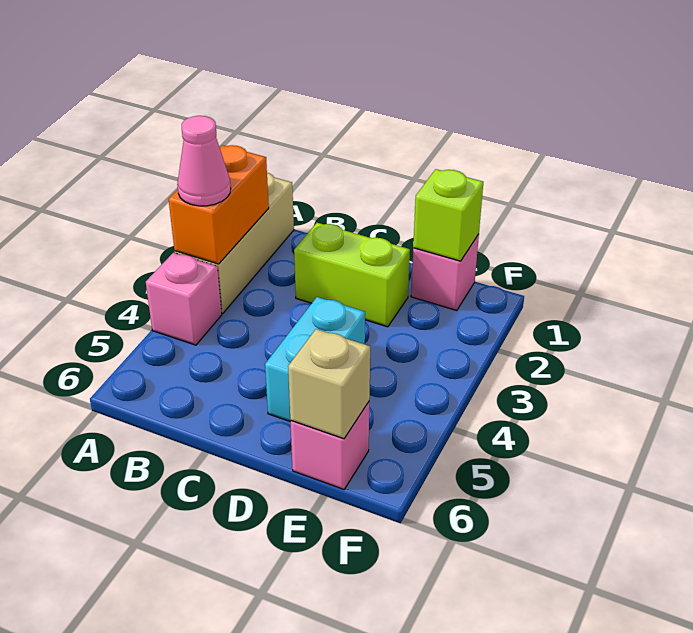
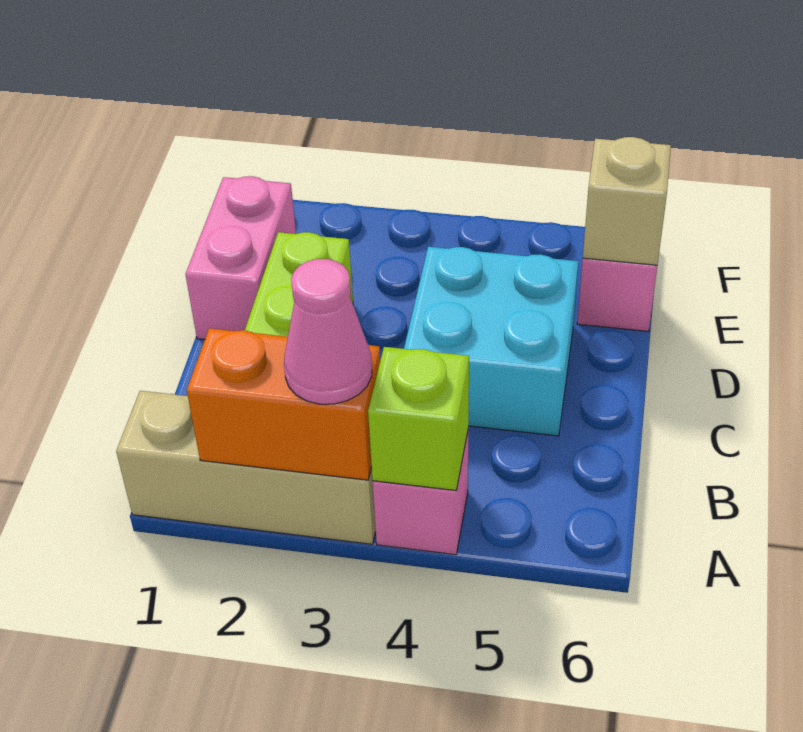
cyan brick D4:D5 level 1 -> cyan brick C4:D5 level 1
pink brick E1 level 1 -> pink brick D1:E1 level 1
lime brick E1 level 2 -> lime brick A4 level 2

